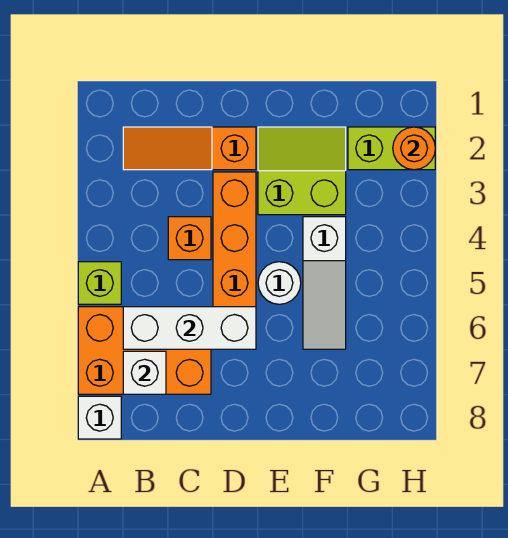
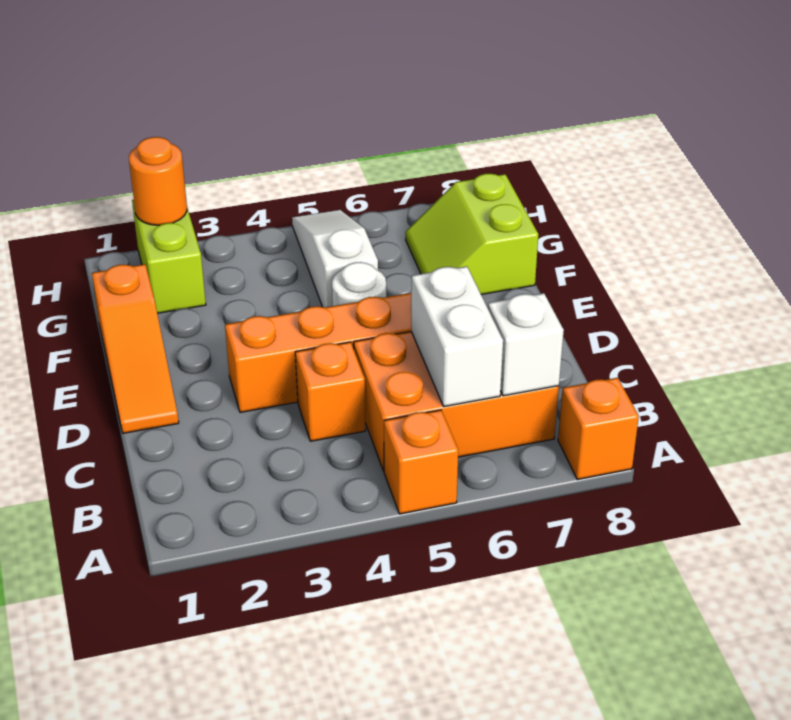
lime brick A5 level 1 -> orange brick A5 level 1
orange brick A6:C7 level 1 -> orange brick B5:C7 level 1
white brick A8 level 1 -> orange brick A8 level 1
orange slope B2:D2 level 1 top D -> orange slope D1:F1 level 1 top F
white brick B6:D6 level 2 -> white brick B6:C6 level 2
lime slope E2:F3 level 1 top 3 -> lime slope F7:G8 level 1 top 8
white slope F4:F6 level 1 top 4 -> white slope F5:H5 level 1 top F

